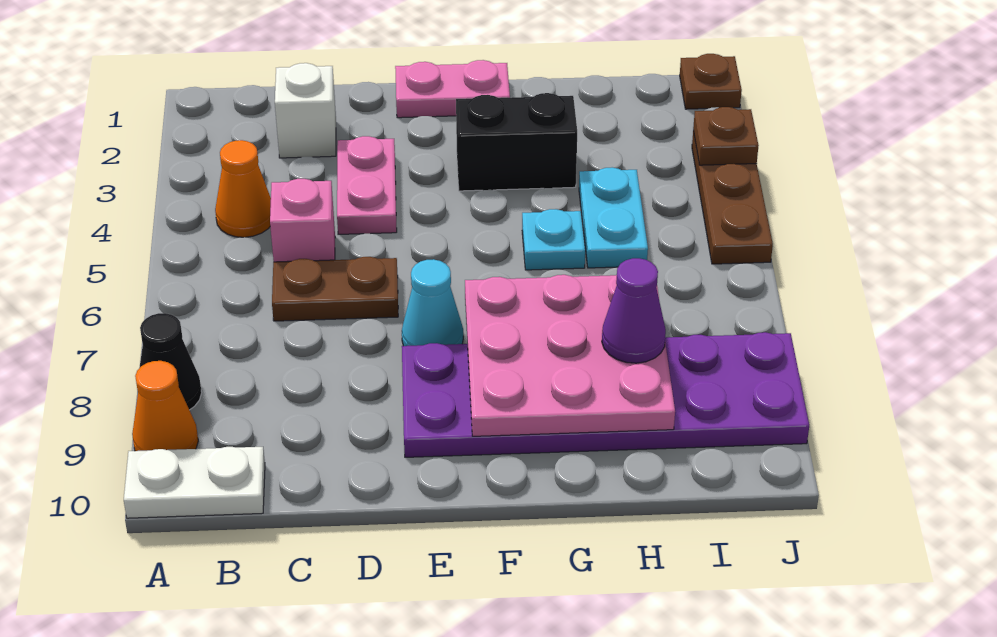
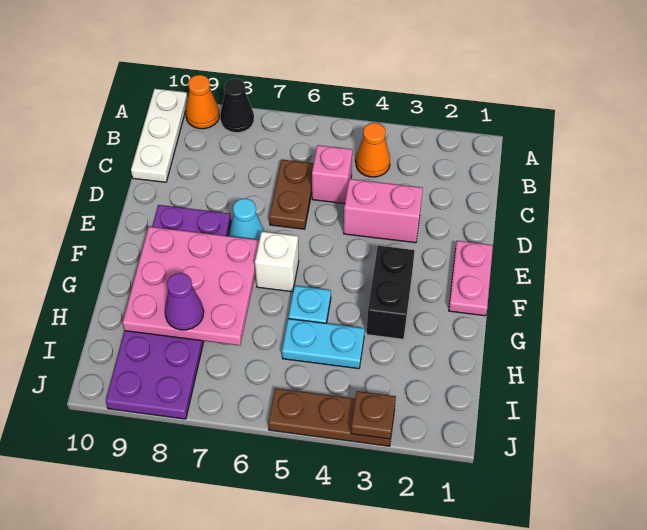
white plate A10:B10 level 1 -> white plate A10:C10 level 1
white brick C2 level 1 -> white brick F6 level 1
pink plate D3:D4 level 1 -> pink brick D3:D4 level 1
brown plate J1 level 1 -> none

